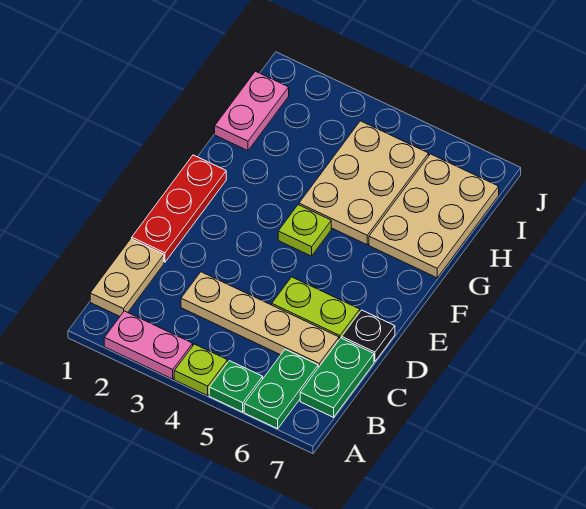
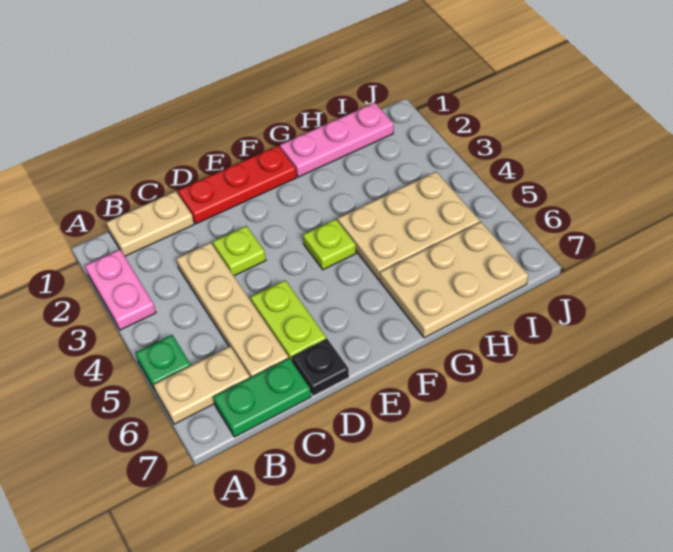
lime plate A4 level 1 -> lime plate D3 level 1
green plate A6:B6 level 1 -> tan plate A6:B6 level 1
pink plate H1:I1 level 1 -> pink plate G1:I1 level 1

